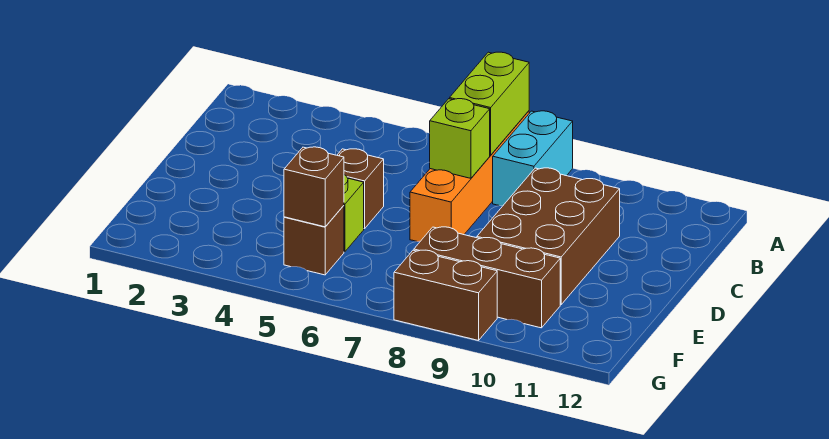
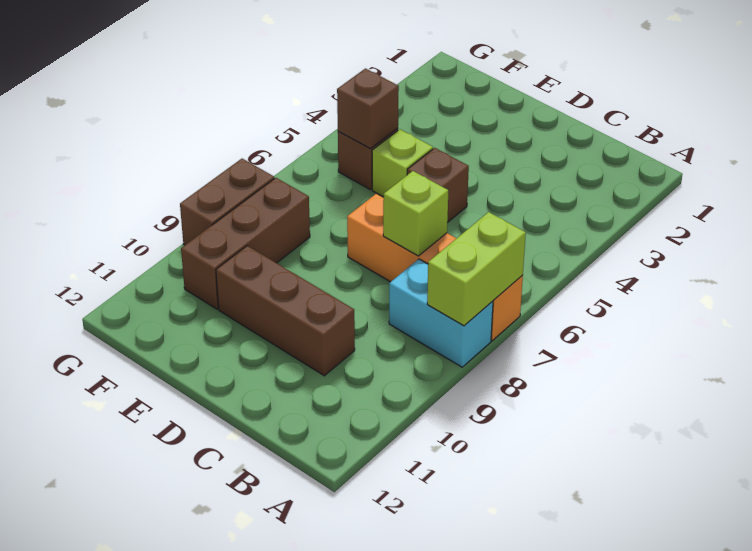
lime brick A7:B7 level 2 -> lime brick A7:A8 level 2
brown brick C9:E10 level 1 -> brown brick C10:E10 level 1

